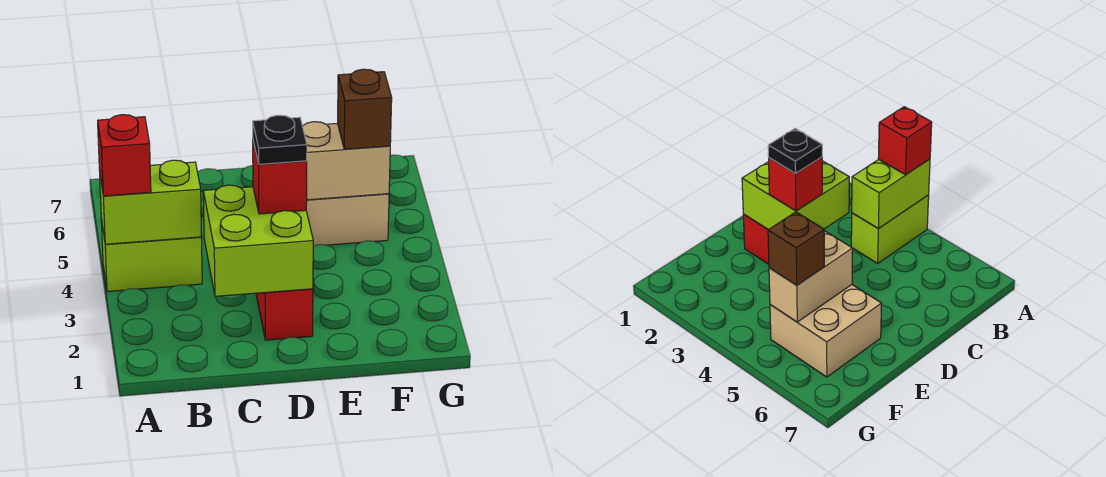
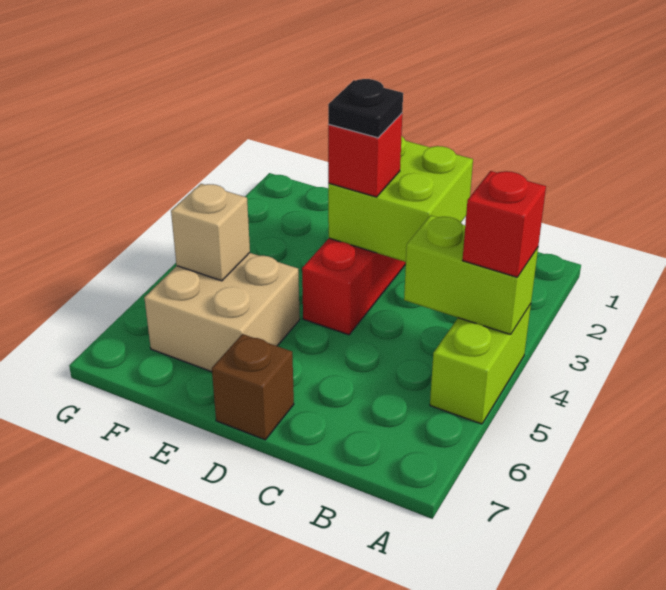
lime brick A4:B4 level 1 -> lime brick A4:A5 level 1
tan brick E5:F5 level 2 -> tan brick F5 level 2
brown brick F5 level 3 -> brown brick D7 level 1

